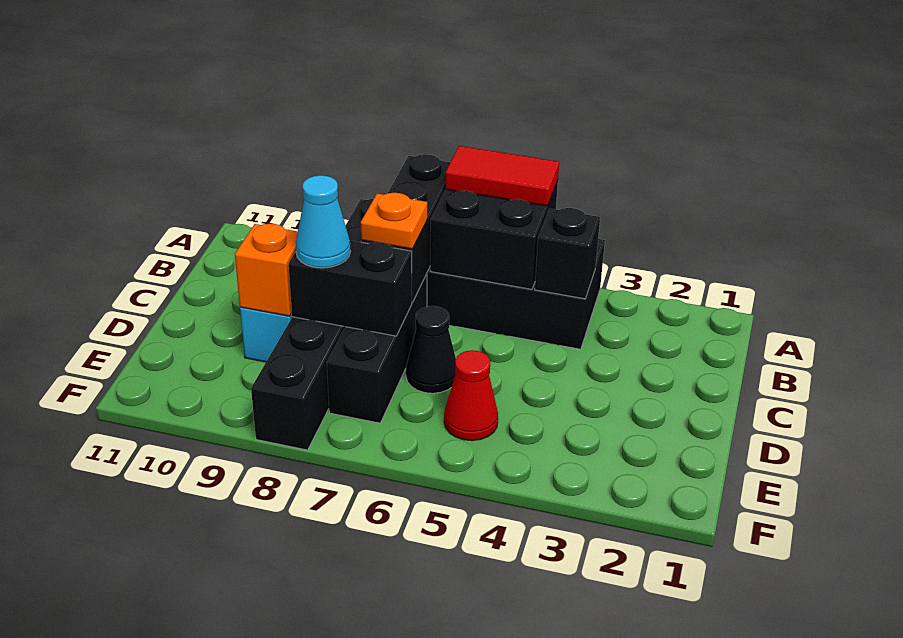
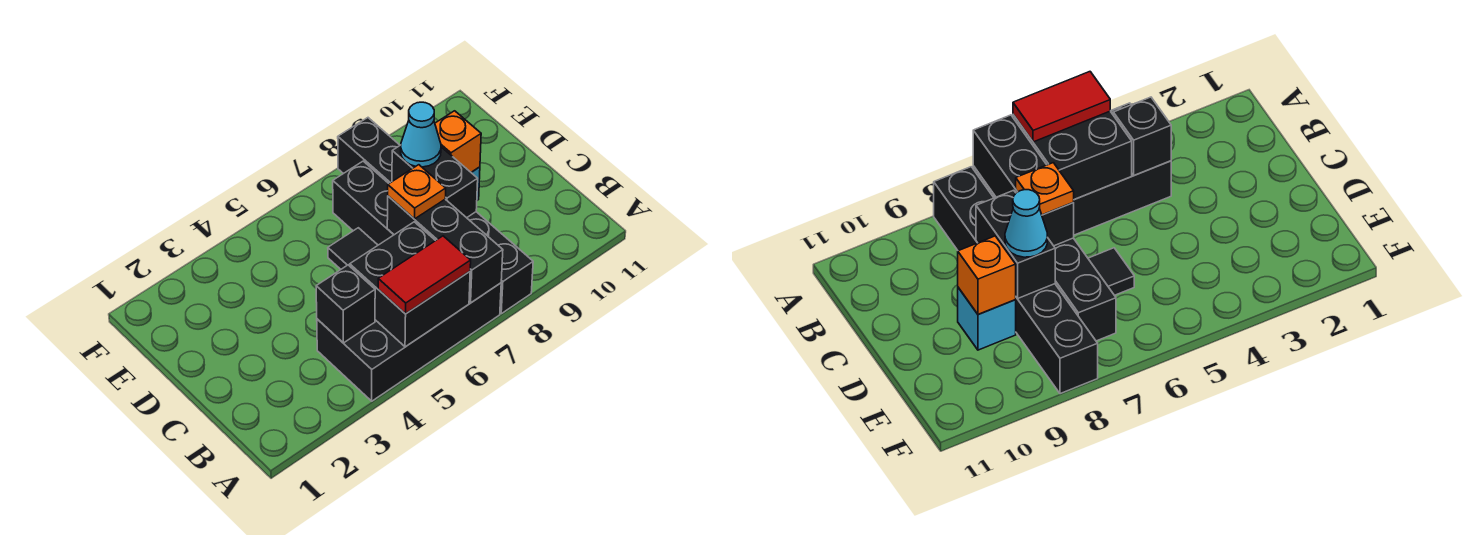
black cone D6 level 1 -> black tile D6 level 1
black brick D7:D8 level 2 -> black brick C8:D8 level 2
red cone E5 level 1 -> none

